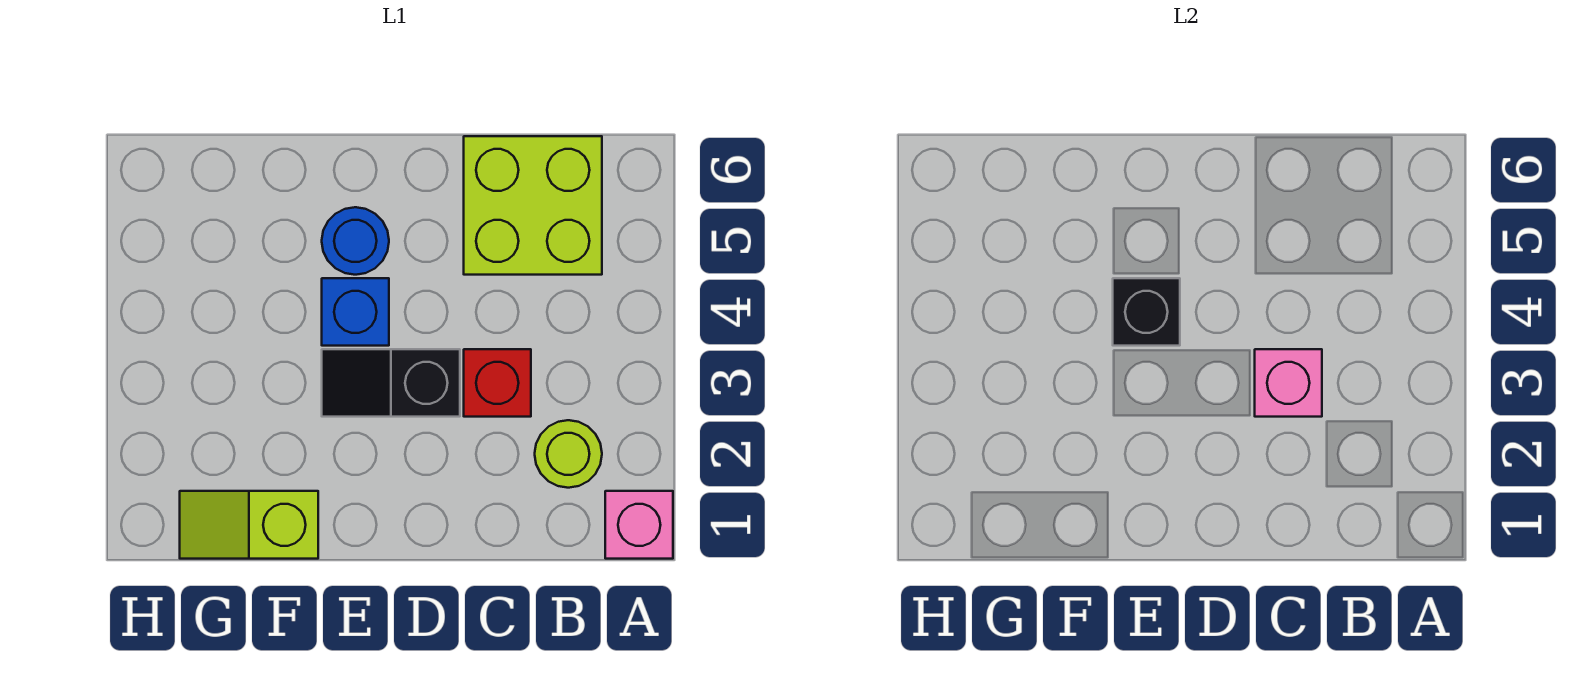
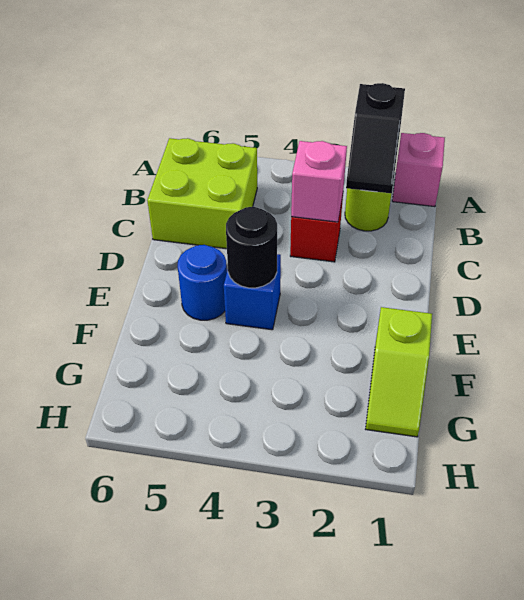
black slope D3:E3 level 1 top D -> black slope A2:B2 level 2 top A
black brick E4 level 2 -> black round brick E4 level 2

